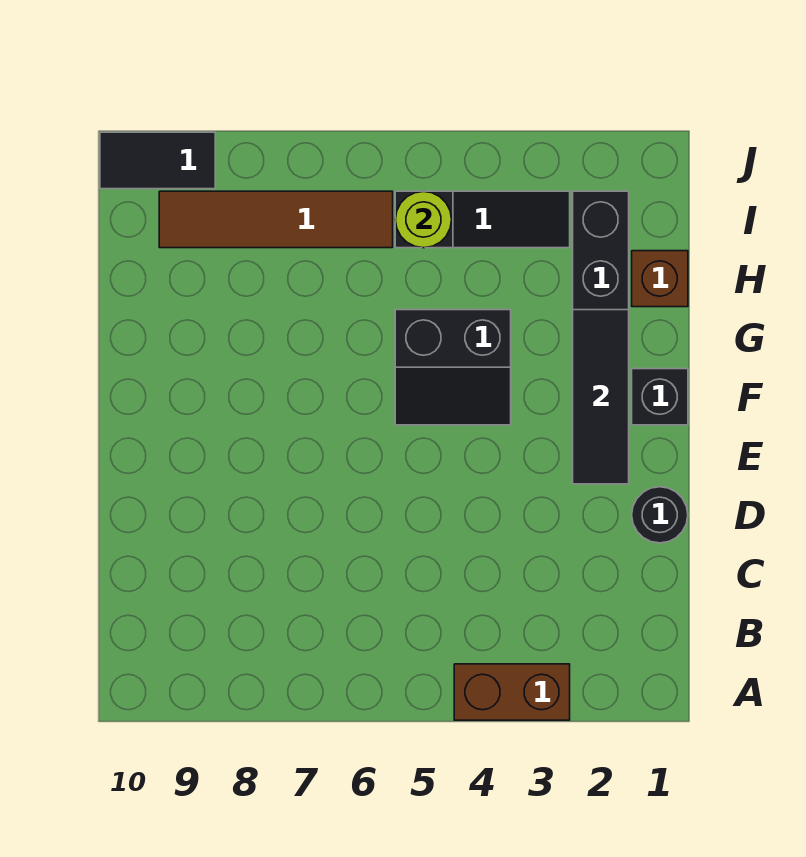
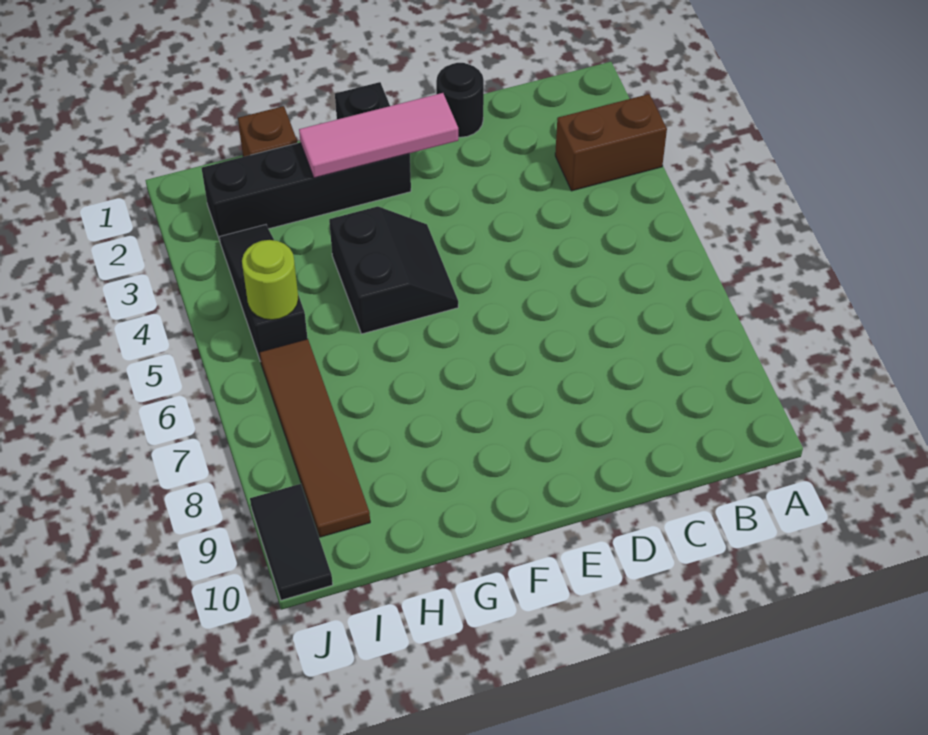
brown brick A3:A4 level 1 -> brown brick A3:B3 level 1
black tile E2:G2 level 2 -> pink tile E2:G2 level 2

